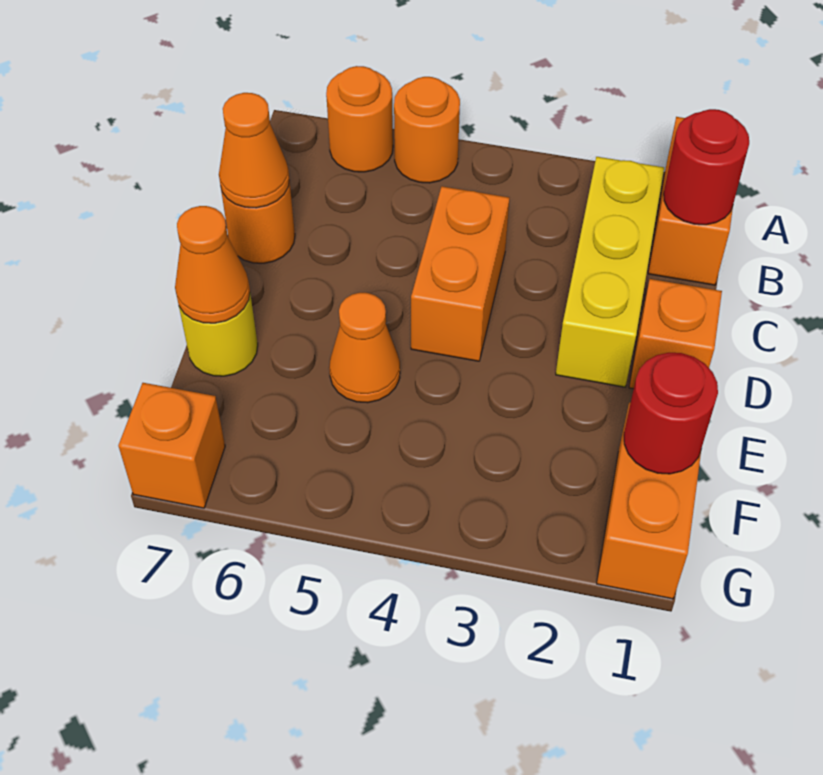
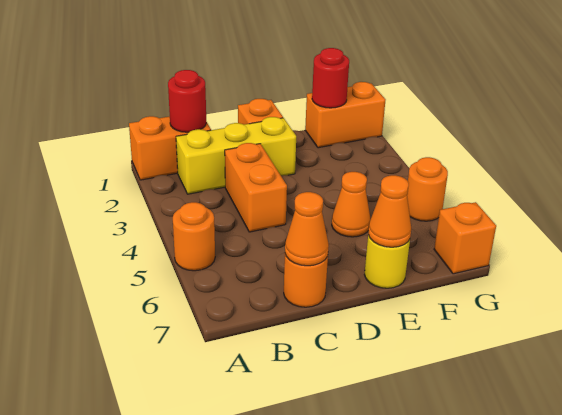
orange round brick A6 level 1 -> orange round brick G5 level 1
orange brick C4:D4 level 1 -> orange brick C3:C4 level 1

